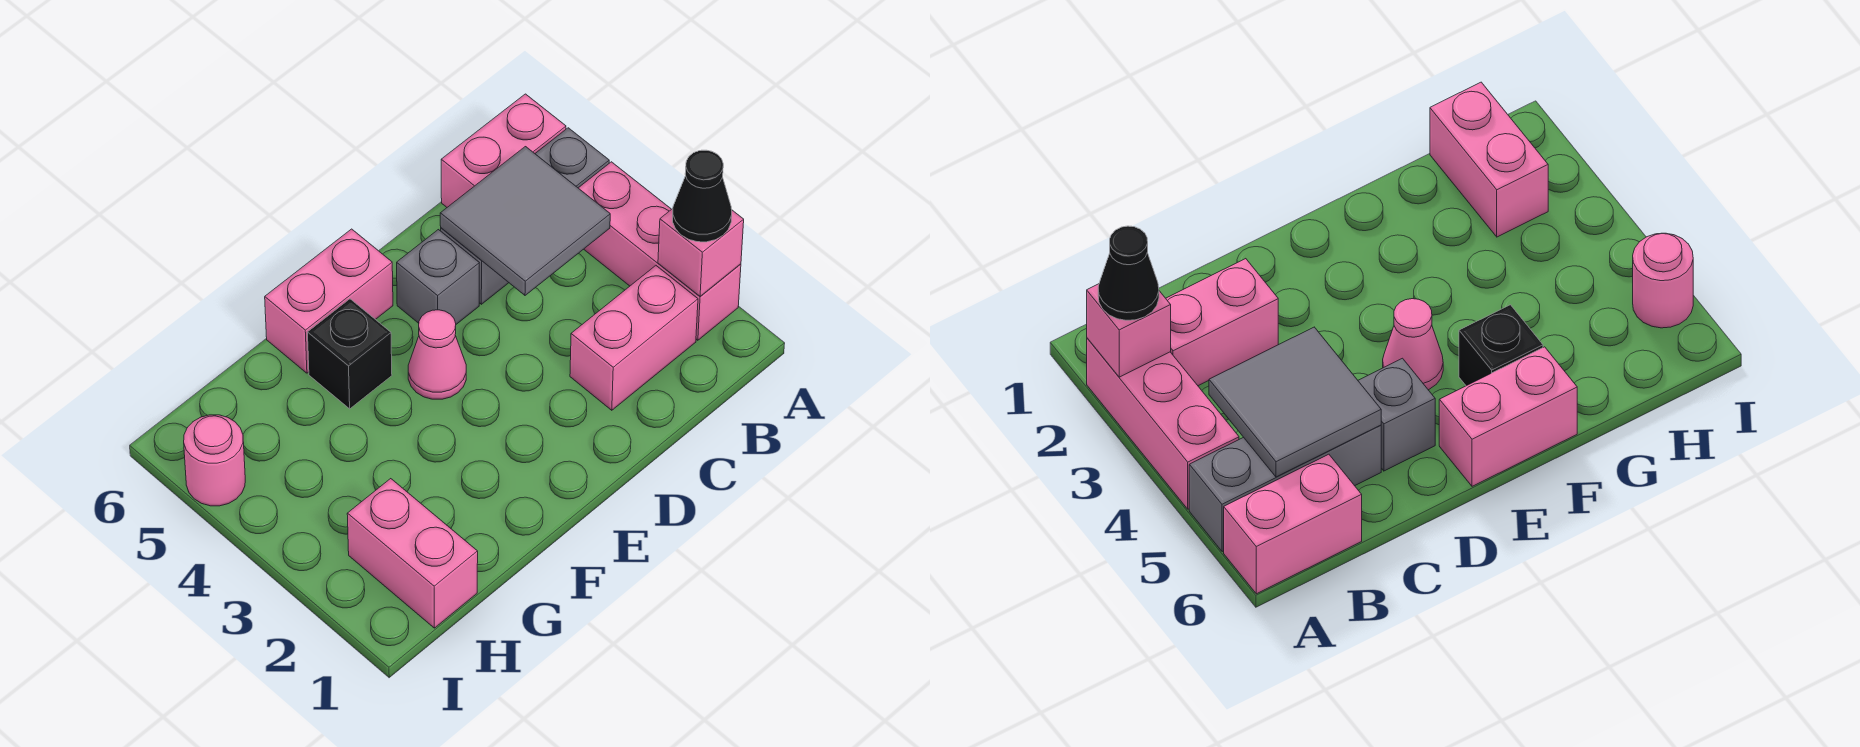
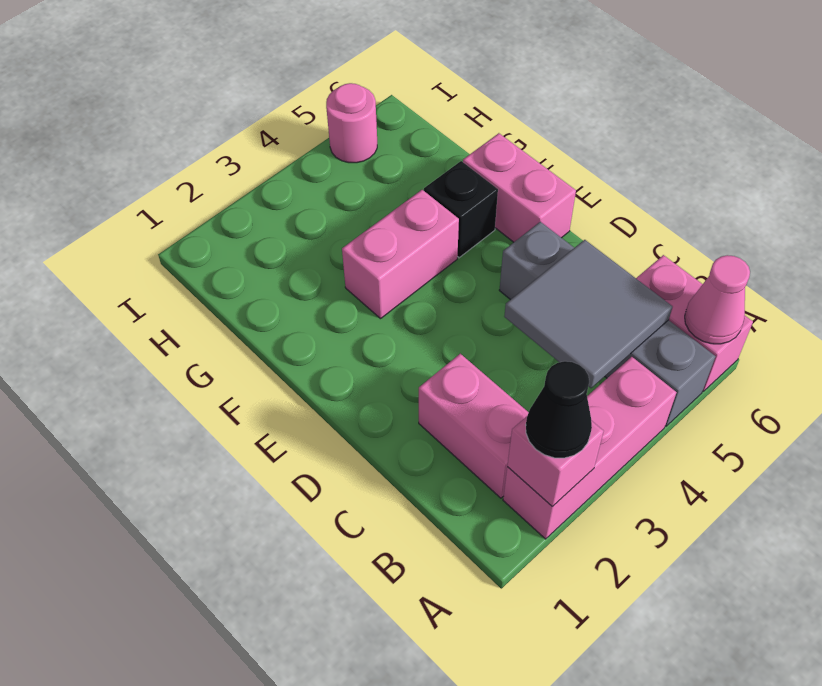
pink cone E4 level 1 -> pink cone A6 level 2
pink brick H1:H2 level 1 -> pink brick F3:F4 level 1

